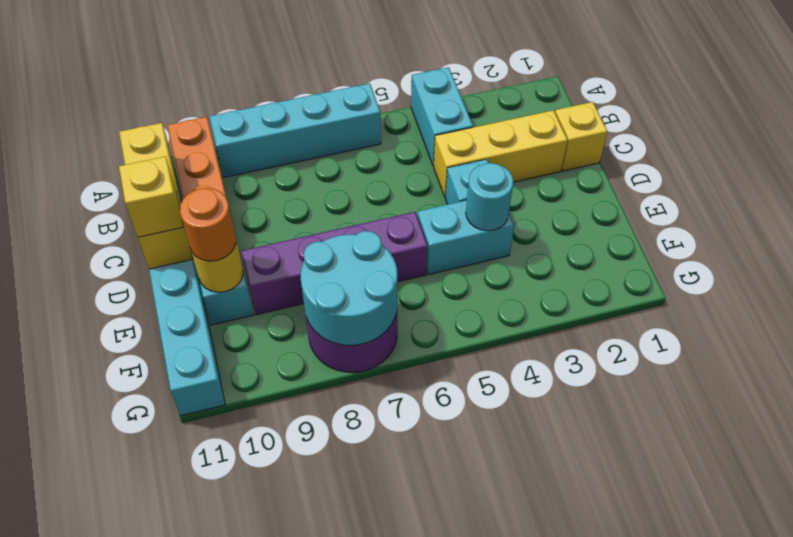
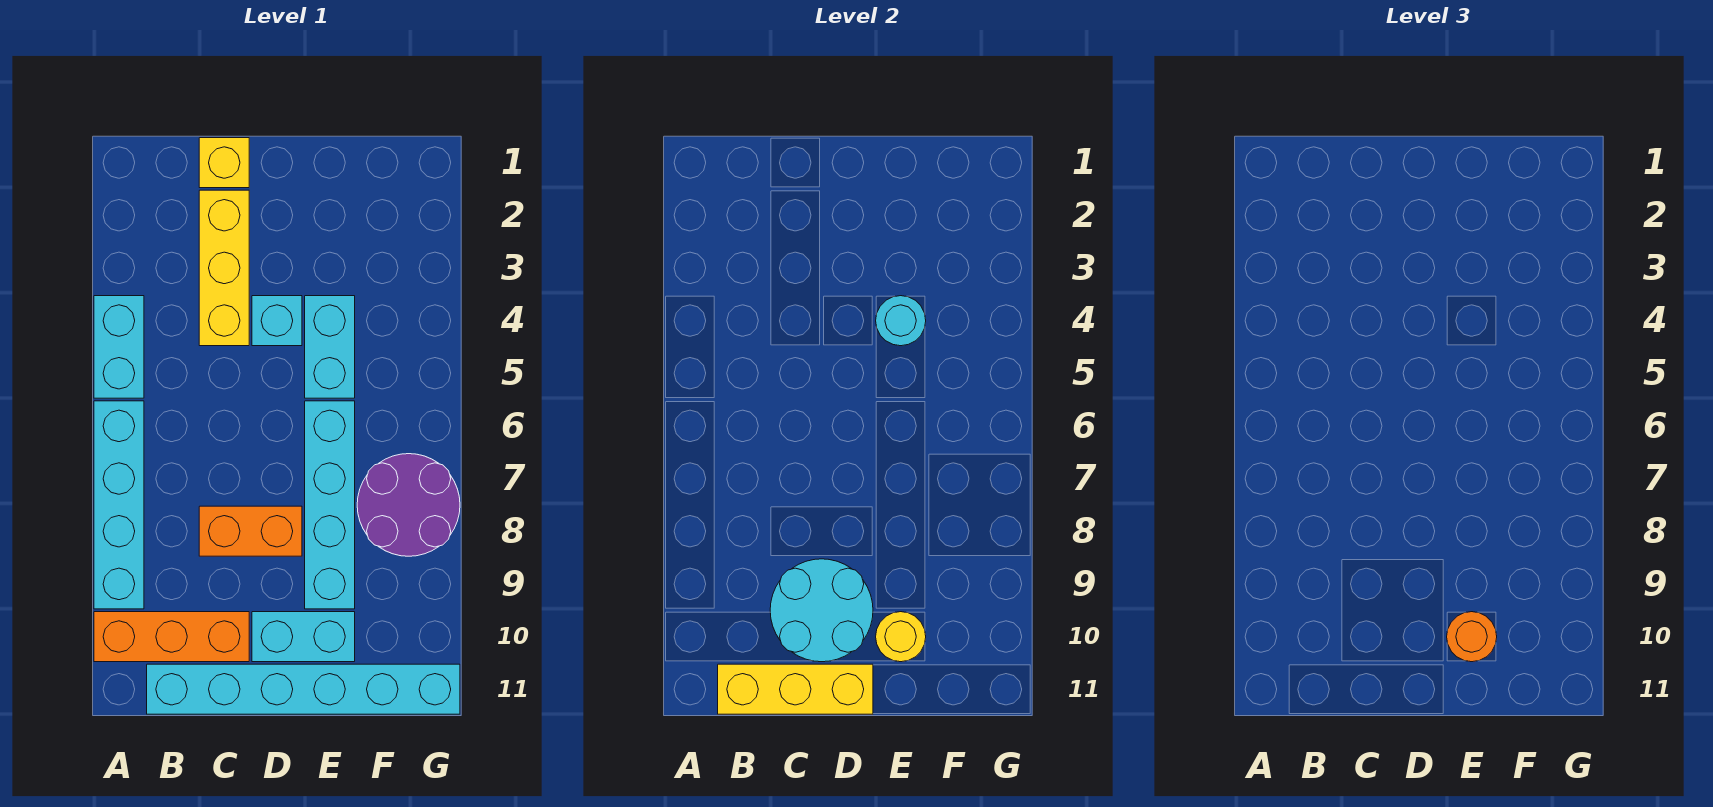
cyan brick A4:B4 level 1 -> cyan brick A4:A5 level 1
none -> orange brick C8:D8 level 1
yellow brick D11 level 3 -> none
purple brick E6:E9 level 1 -> cyan brick E6:E9 level 1
cyan round brick F7:G8 level 2 -> cyan round brick C9:D10 level 2

